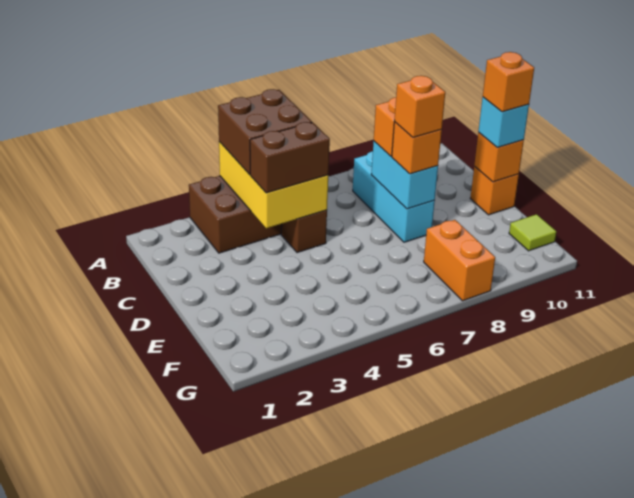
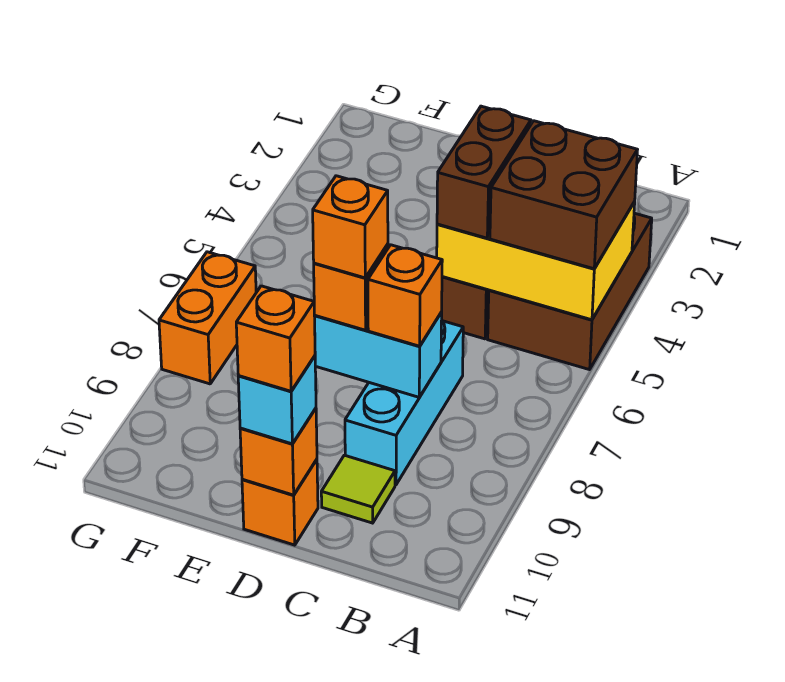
cyan brick B8:D8 level 1 -> cyan brick C7:C9 level 1
orange brick F8:G8 level 1 -> orange brick G7:G8 level 1
lime tile F11 level 1 -> lime tile C10 level 1

